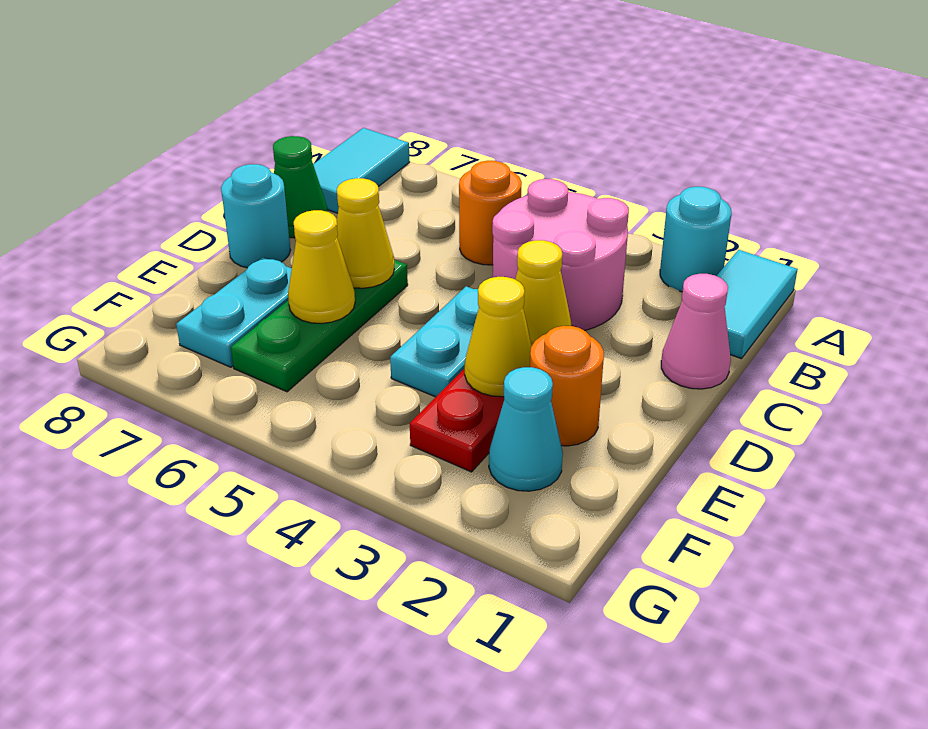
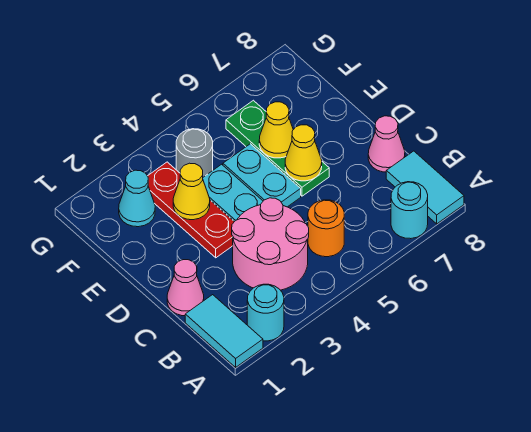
green cone C8 level 1 -> pink cone C8 level 1
yellow cone D3 level 2 -> none
cyan round brick D8 level 1 -> cyan round brick A7 level 1
orange round brick E2 level 1 -> none
cyan plate E7:F7 level 1 -> cyan plate D5:E5 level 1
none -> grey round brick F4 level 1

